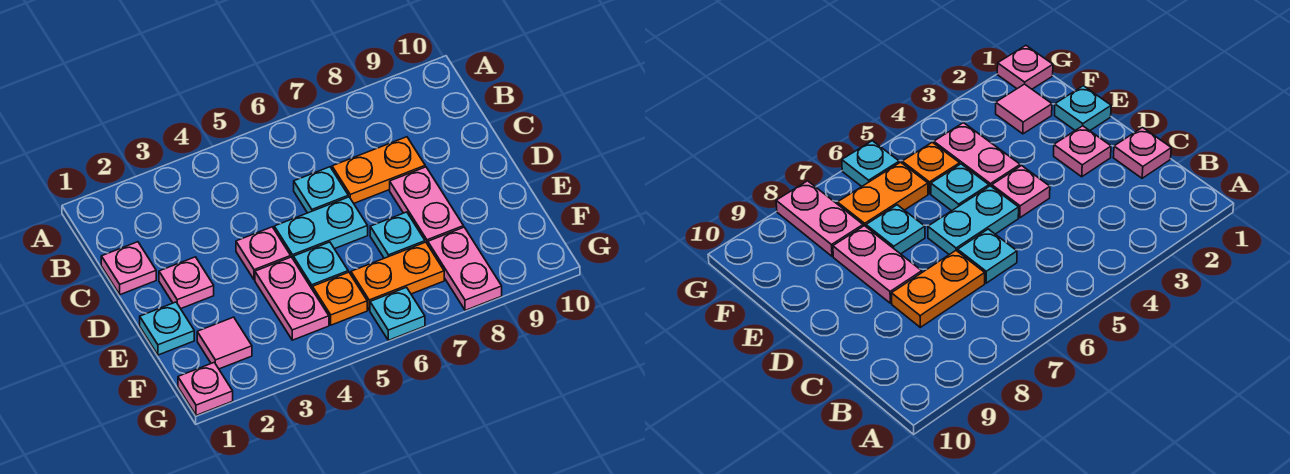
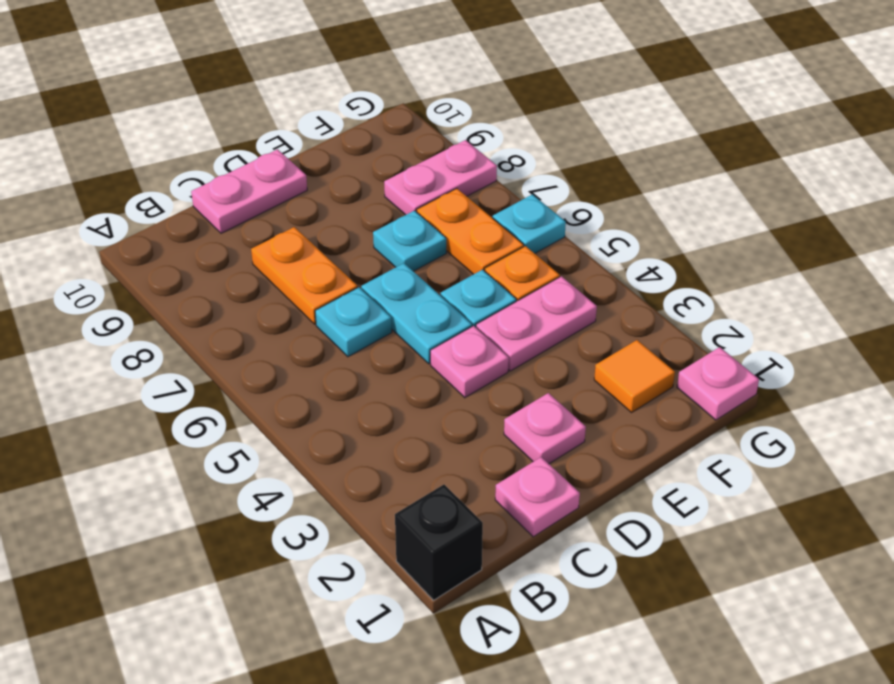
none -> black brick A1 level 1
pink plate D8:E8 level 1 -> pink plate C10:D10 level 1
cyan plate E1 level 1 -> none
pink tile F2 level 1 -> orange tile F2 level 1

